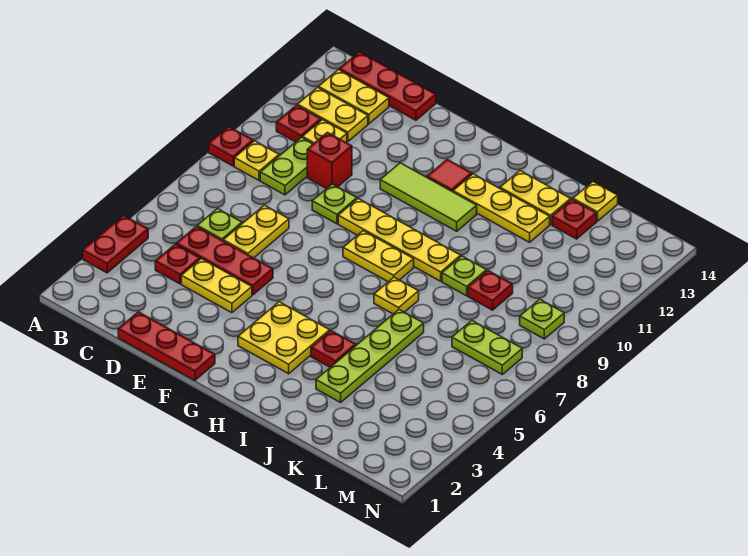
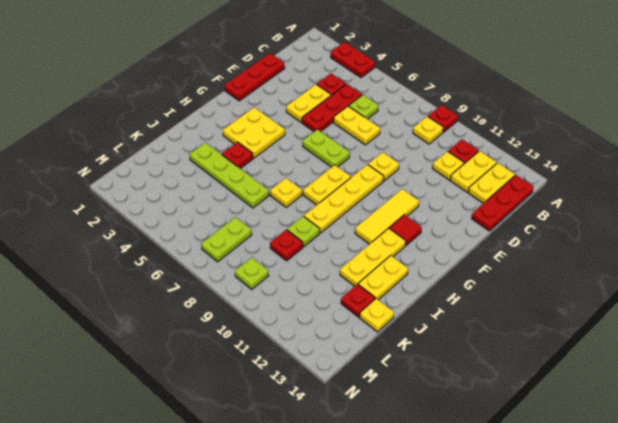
lime plate C9:C10 level 1 -> lime plate F6:F7 level 1
red brick D10 level 1 -> none
lime plate E9 level 1 -> yellow plate E9 level 1
lime tile F11:H11 level 1 -> yellow tile F11:H11 level 1

